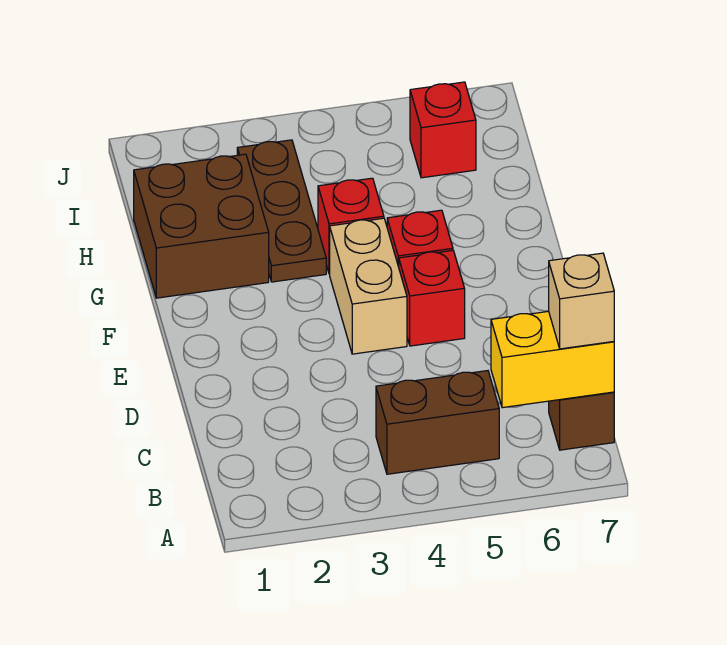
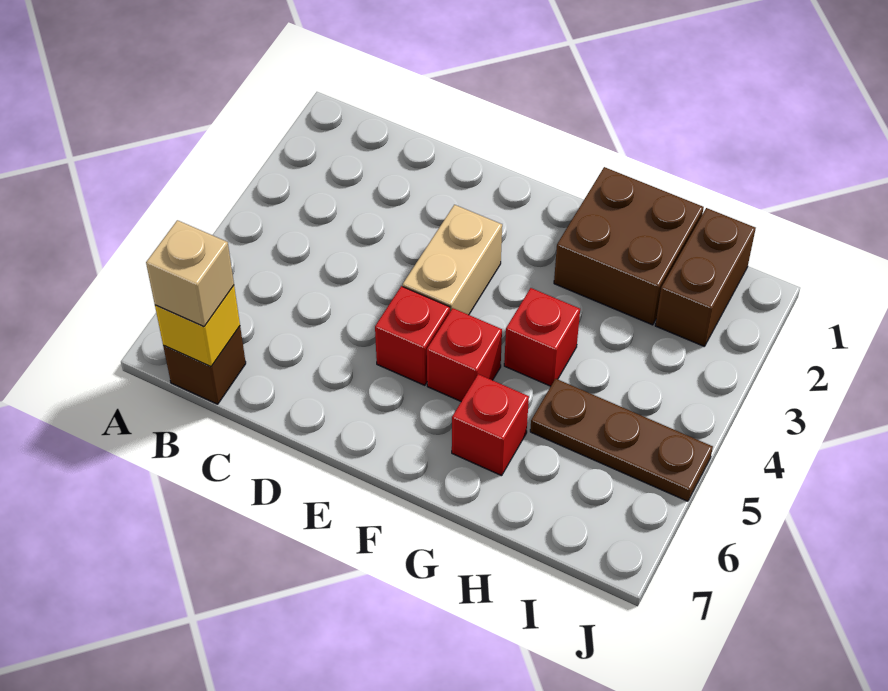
brown brick B4:B5 level 1 -> brown brick I1:I2 level 1
yellow brick B6:B7 level 2 -> yellow brick B7 level 2
tan brick E4:F4 level 1 -> tan brick E3:E4 level 1
brown plate G3:I3 level 1 -> brown plate H5:J5 level 1
red brick I6 level 1 -> red brick G6 level 1

